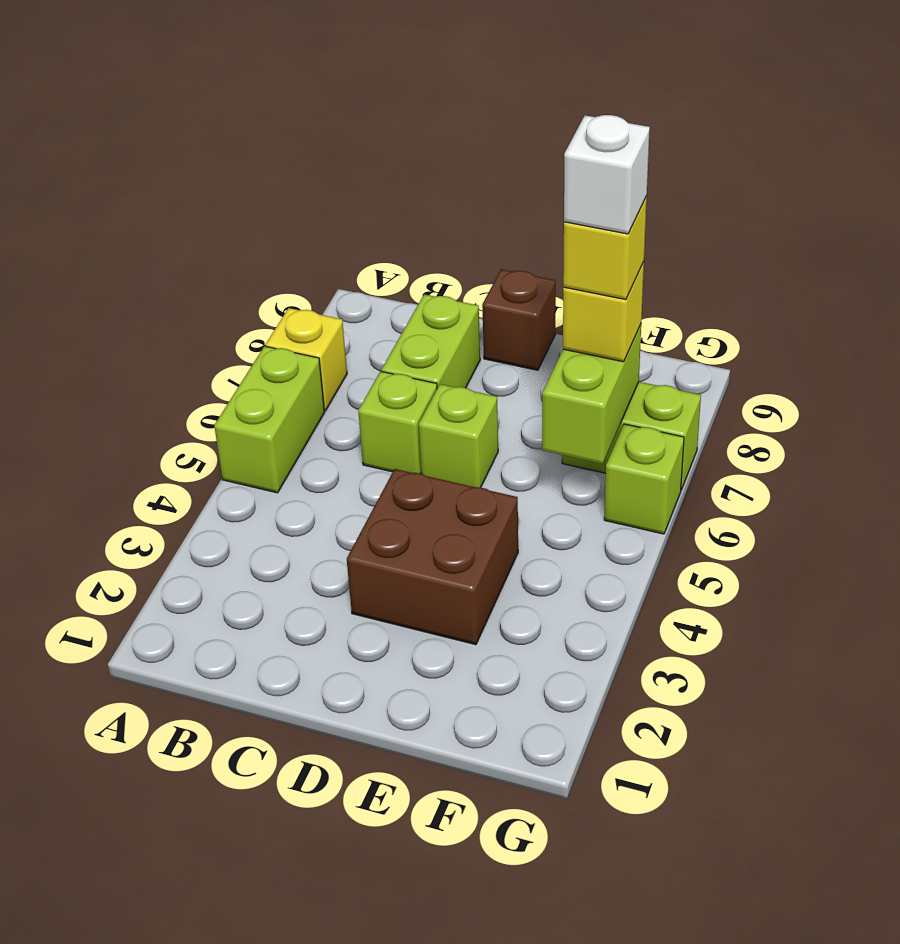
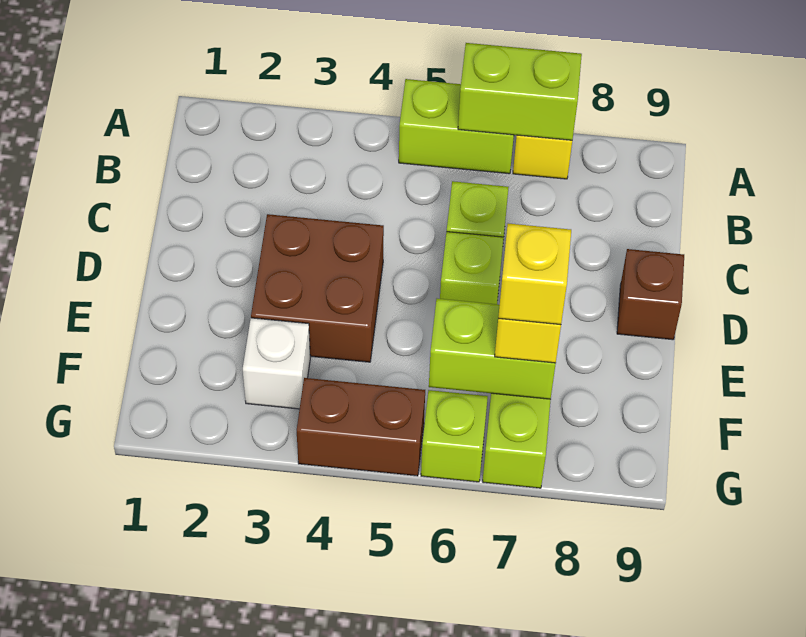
lime brick C7:C8 level 1 -> lime brick A6:A7 level 2
white brick F7 level 5 -> white brick F3 level 1
none -> brown brick G4:G5 level 1

